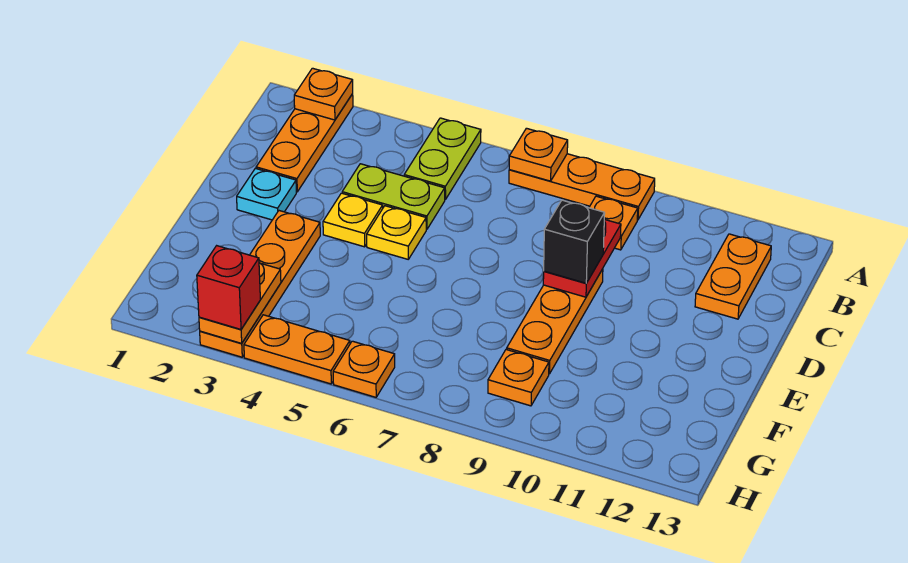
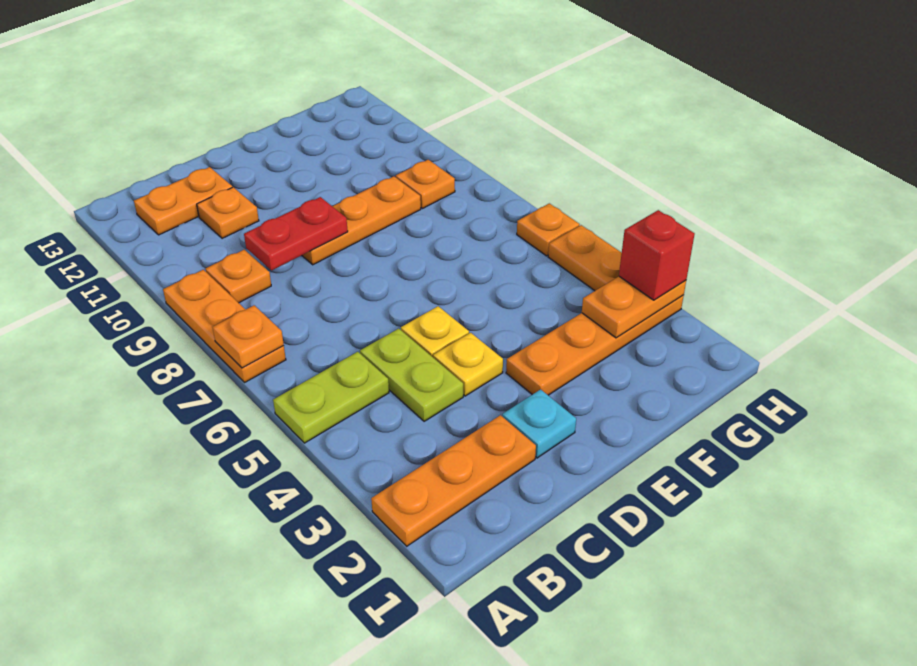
orange plate A2 level 2 -> orange plate C11 level 1
black brick D9 level 3 -> none

